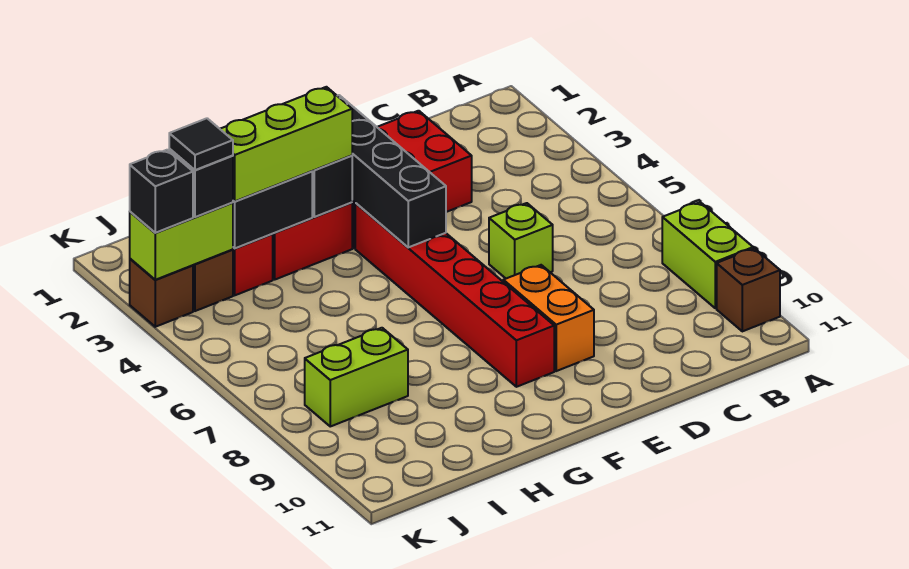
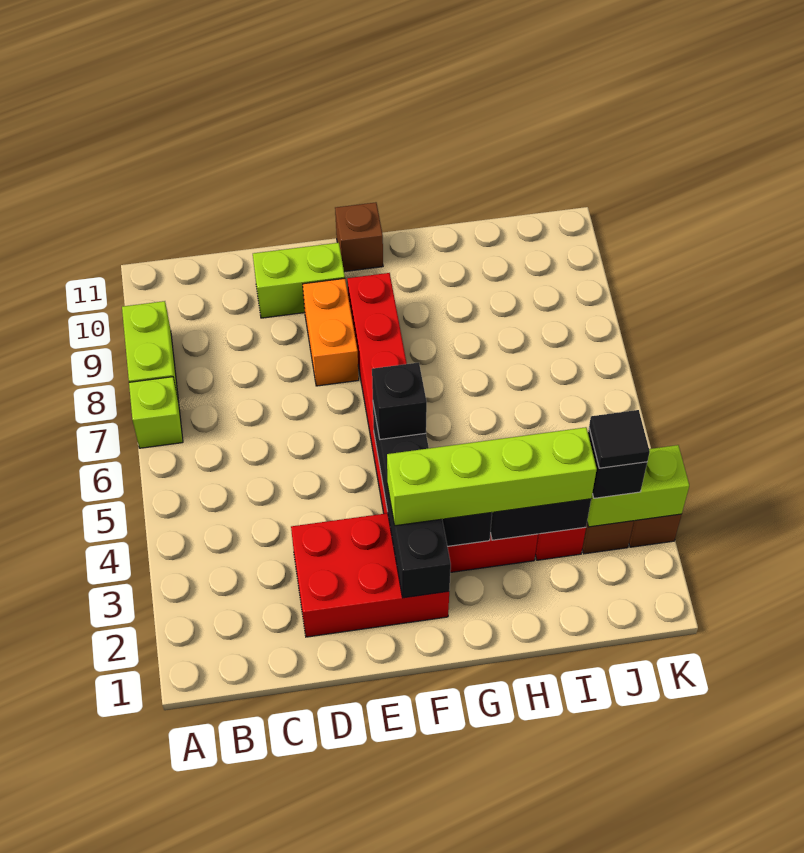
brown brick A10 level 1 -> brown brick F11 level 1
lime brick D6 level 1 -> lime brick A7 level 1
lime brick G3:I3 level 3 -> lime brick F3:I3 level 3
lime brick I8:J8 level 1 -> lime brick D10:E10 level 1
black brick K3 level 3 -> black brick F5 level 3

